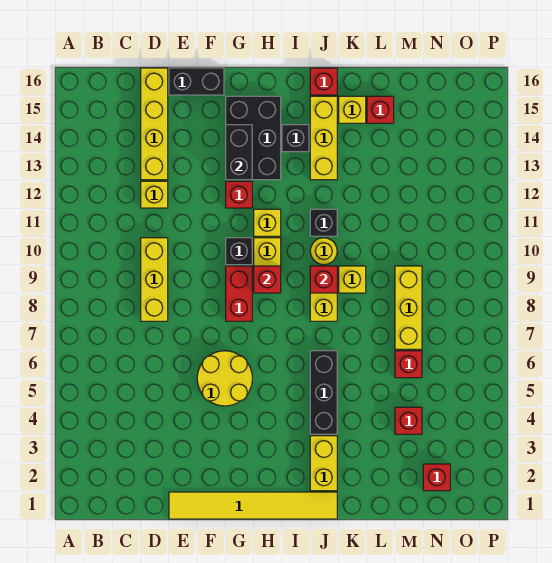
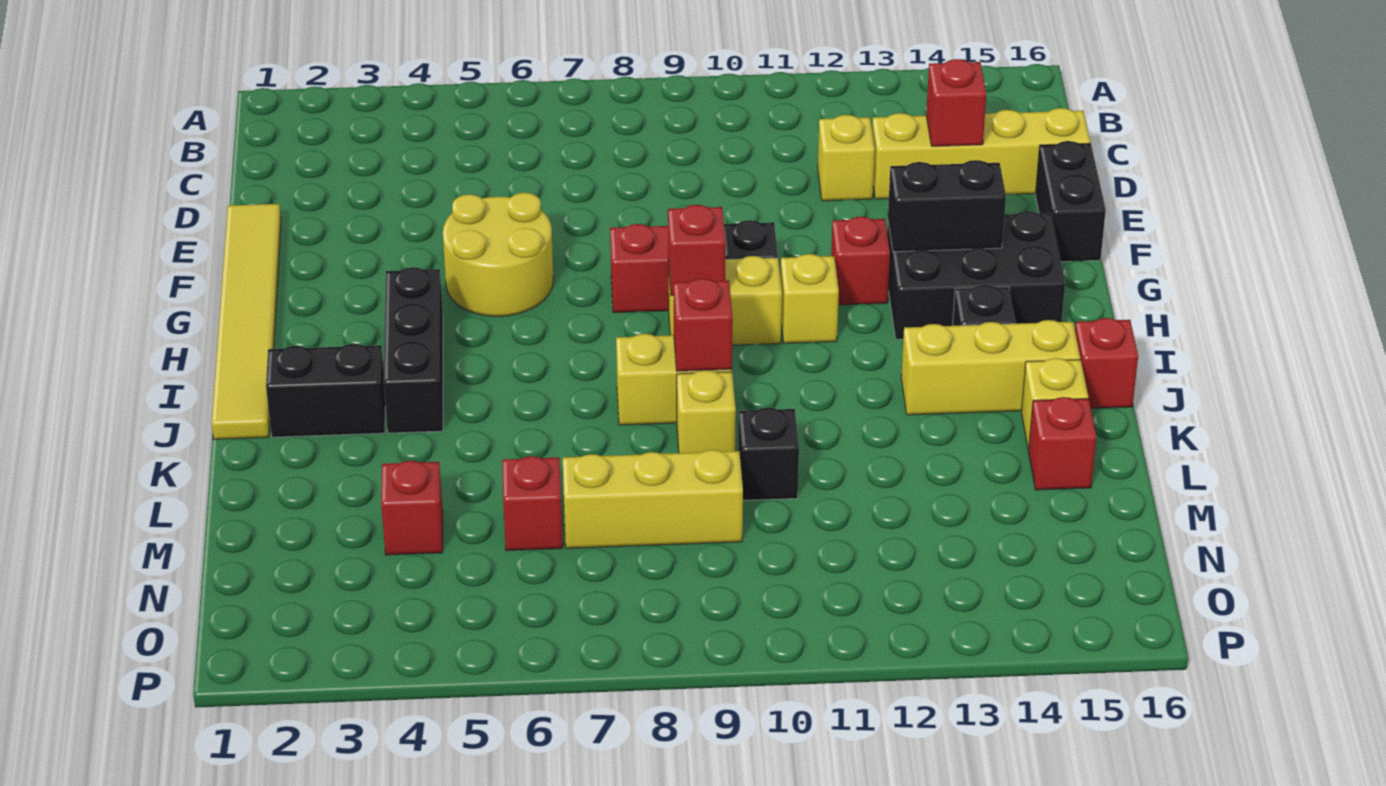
yellow brick D8:D10 level 1 -> none
yellow brick J2:J3 level 1 -> black brick J2:J3 level 1
black brick J4:J6 level 1 -> black brick H4:J4 level 1
yellow round brick J10 level 1 -> none
black brick J11 level 1 -> black brick L10 level 1
red brick N2 level 1 -> red brick D14 level 2

